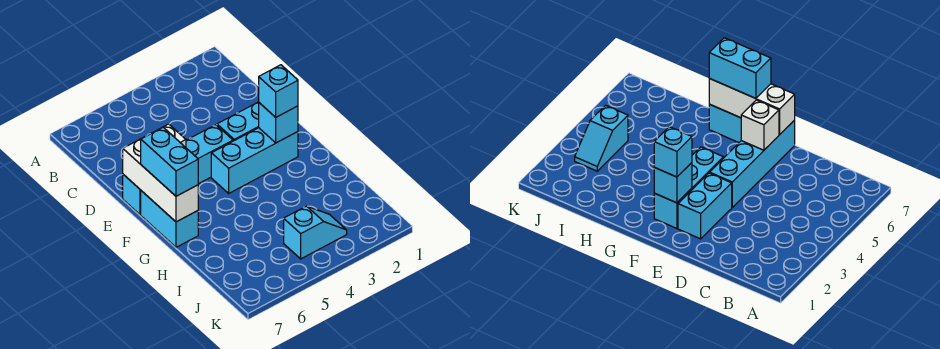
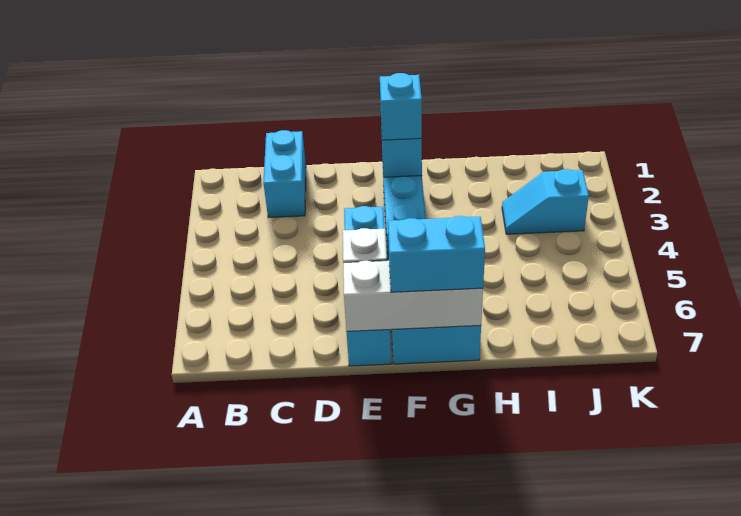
cyan brick E2:E3 level 1 -> cyan brick C1:C2 level 1
cyan slope J3:J4 level 1 top 4 -> cyan slope I3:J3 level 1 top J

